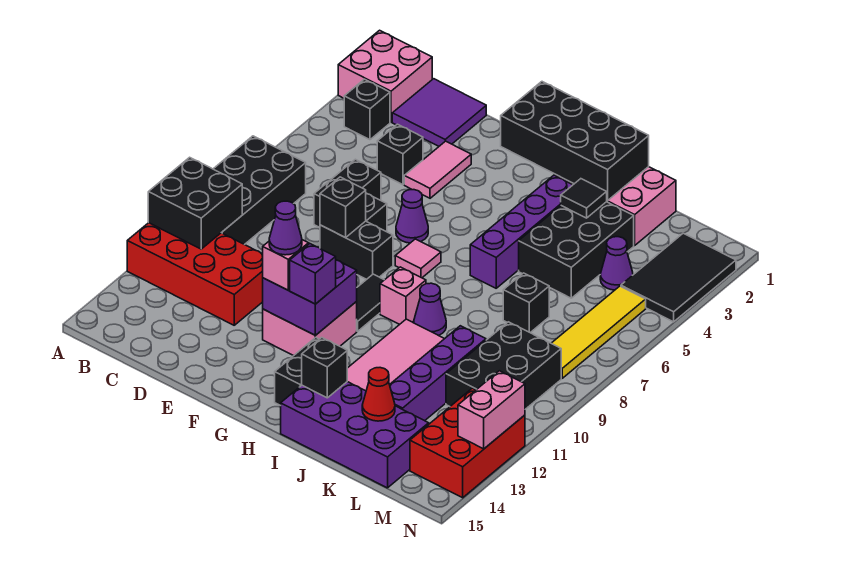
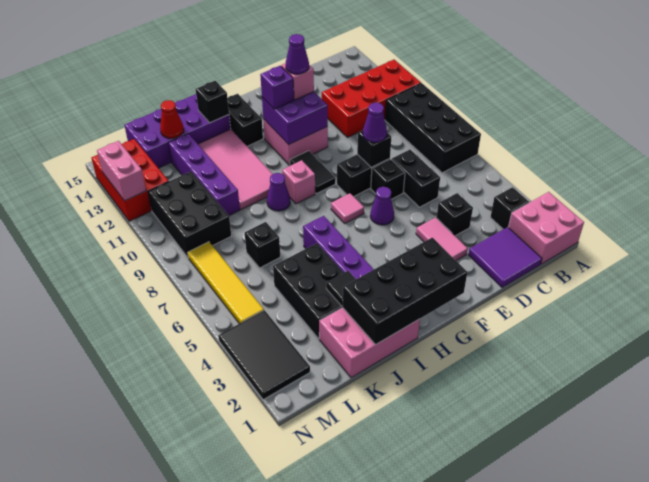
black brick A10:B11 level 2 -> none
purple cone L4 level 1 -> purple cone E8 level 3

